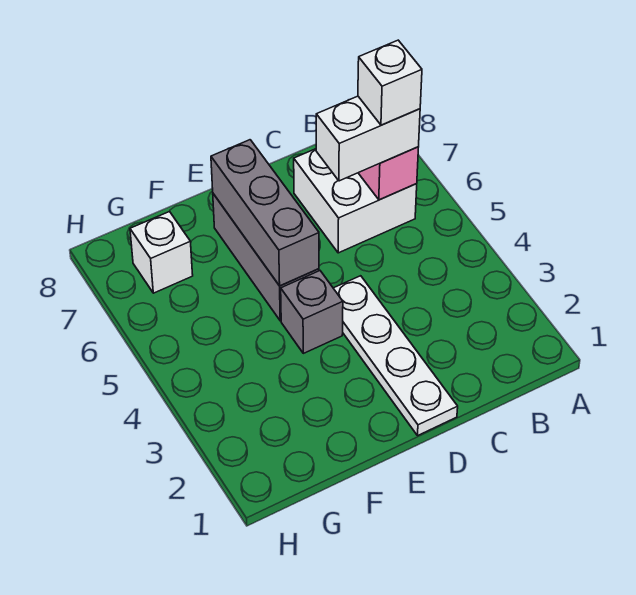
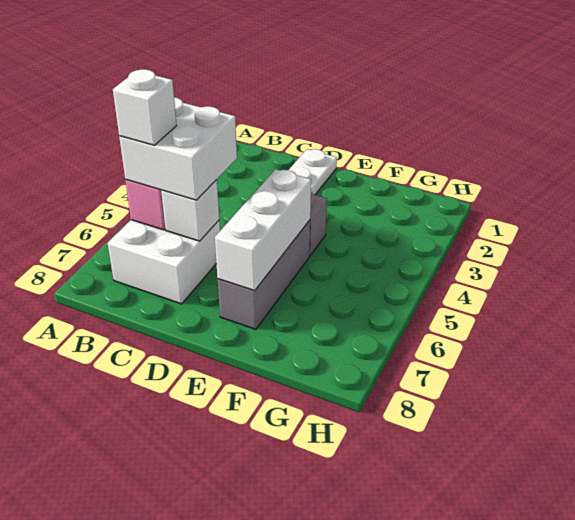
white brick B6:C6 level 3 -> white brick B5:C6 level 3
grey brick E5:E7 level 2 -> white brick E5:E7 level 2
white brick G7 level 1 -> white brick C6 level 2

